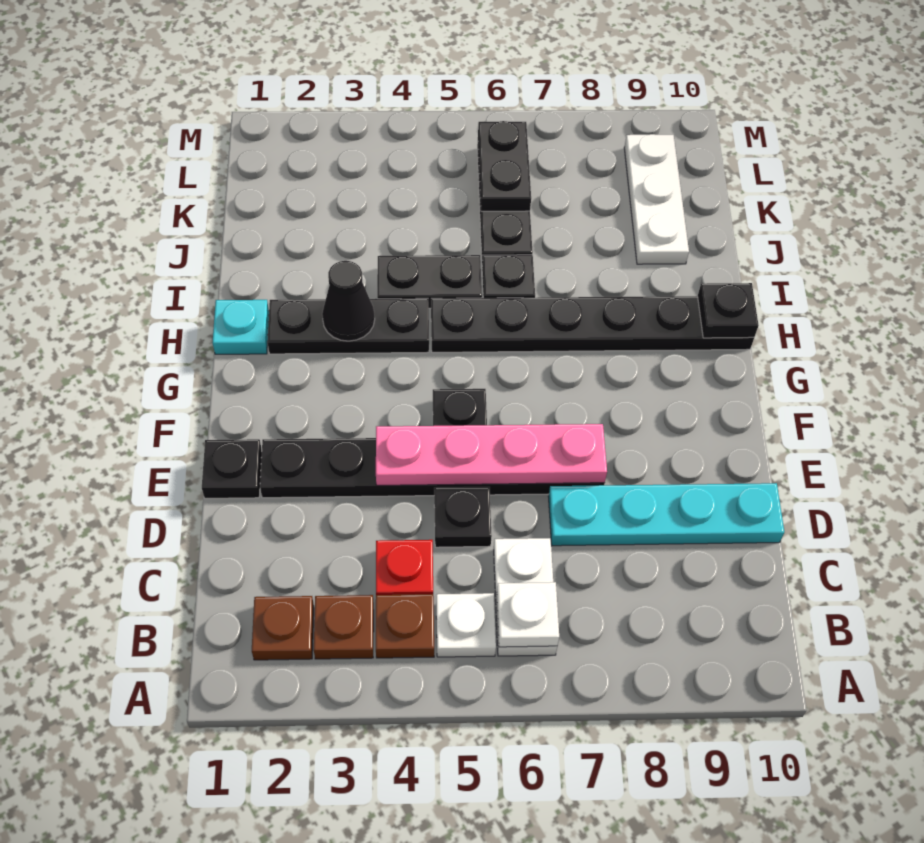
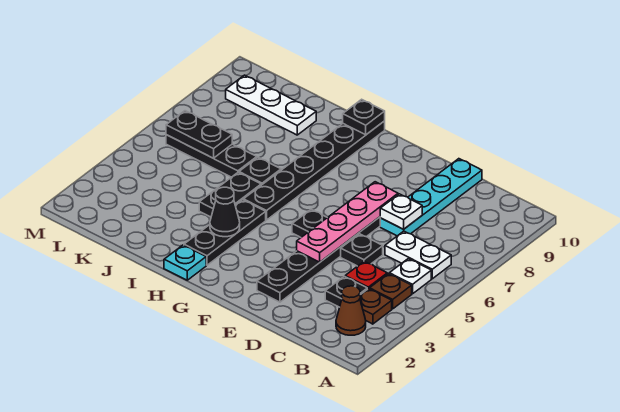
brown plate B2 level 1 -> brown cone B2 level 1
white plate B6 level 2 -> white plate D7 level 2
black plate E1 level 1 -> black plate C3 level 1

